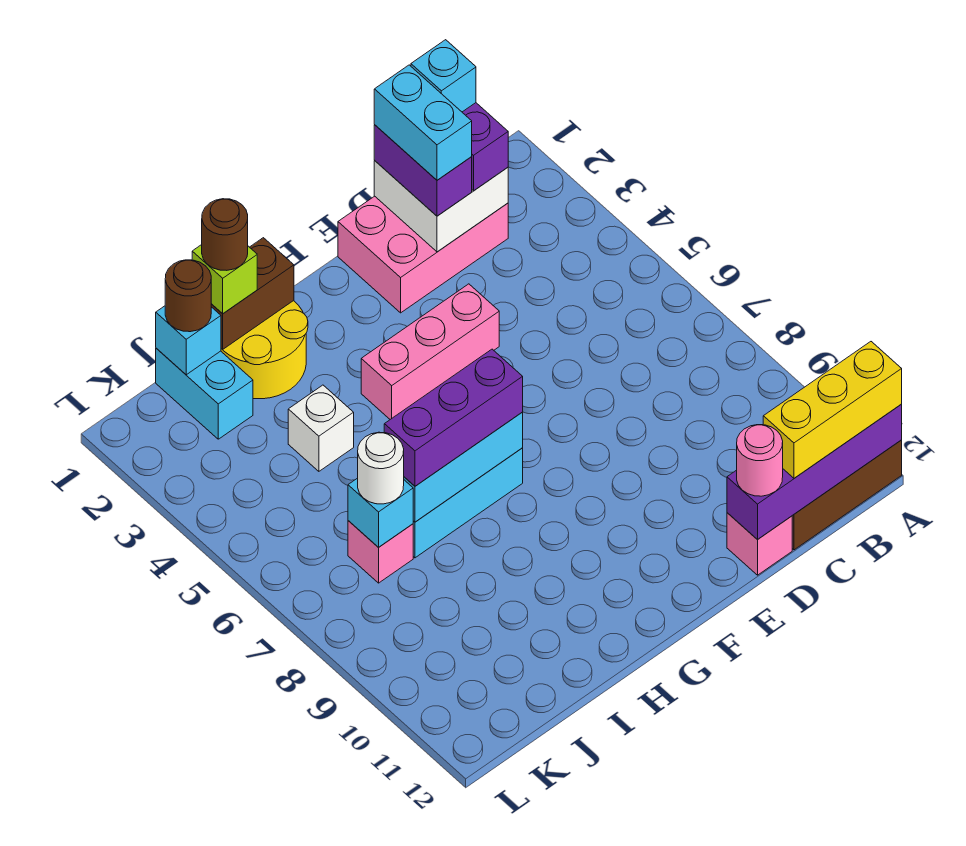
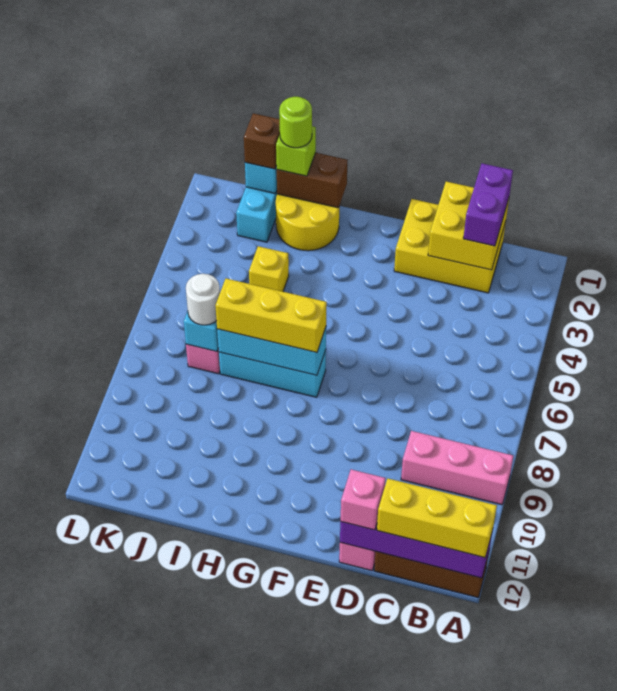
pink brick C1:E2 level 1 -> yellow brick C1:E2 level 1
white brick C1:D2 level 2 -> yellow brick C1:D2 level 2
cyan brick C1 level 4 -> none
purple brick D1:D2 level 3 -> none
cyan brick D1:D2 level 4 -> none
pink round brick D12 level 3 -> pink brick D12 level 3
pink brick E4:G4 level 1 -> pink brick A9:C9 level 1
purple brick G7:I7 level 3 -> yellow brick G7:I7 level 3
brown round brick I1 level 4 -> lime round brick I1 level 4
white brick I4 level 1 -> yellow brick I4 level 1
brown round brick J1 level 3 -> brown brick J1 level 3

